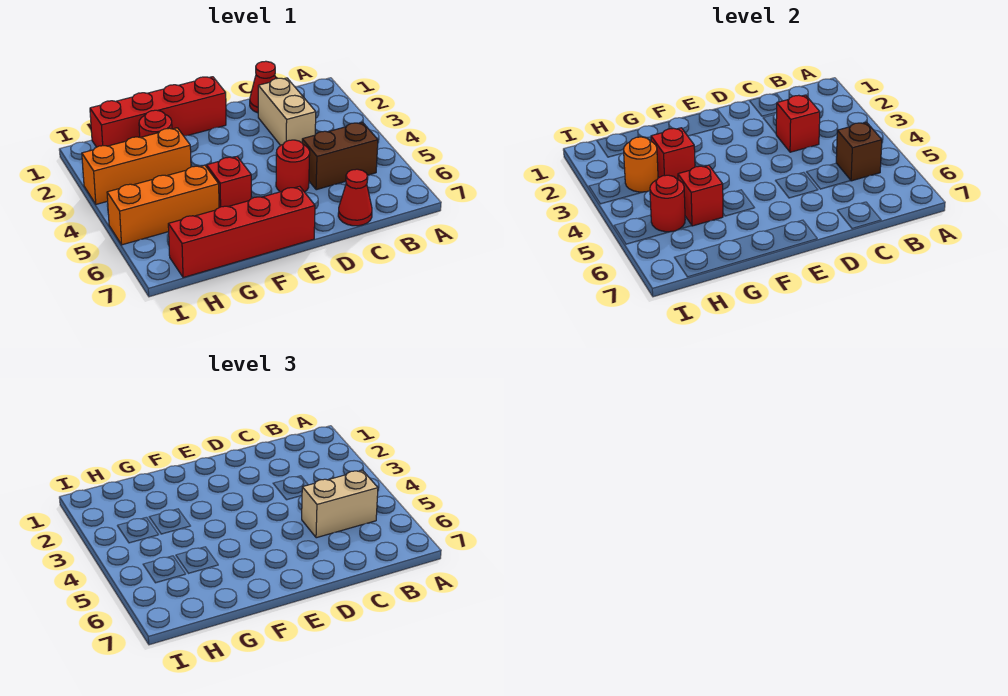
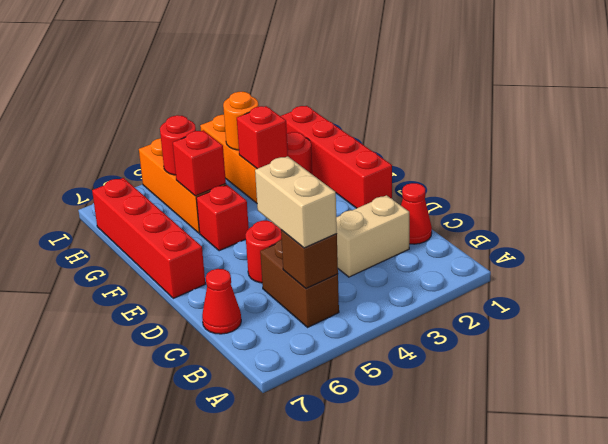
red brick C3 level 2 -> none

